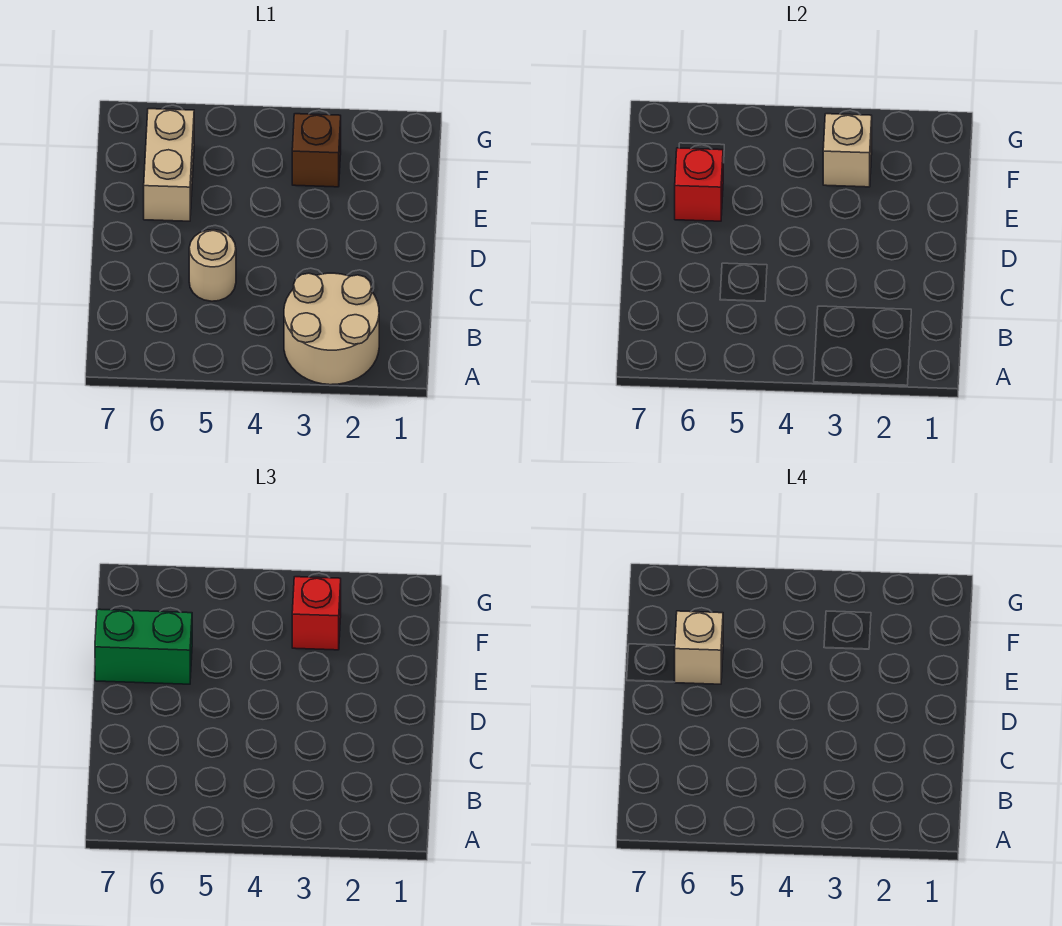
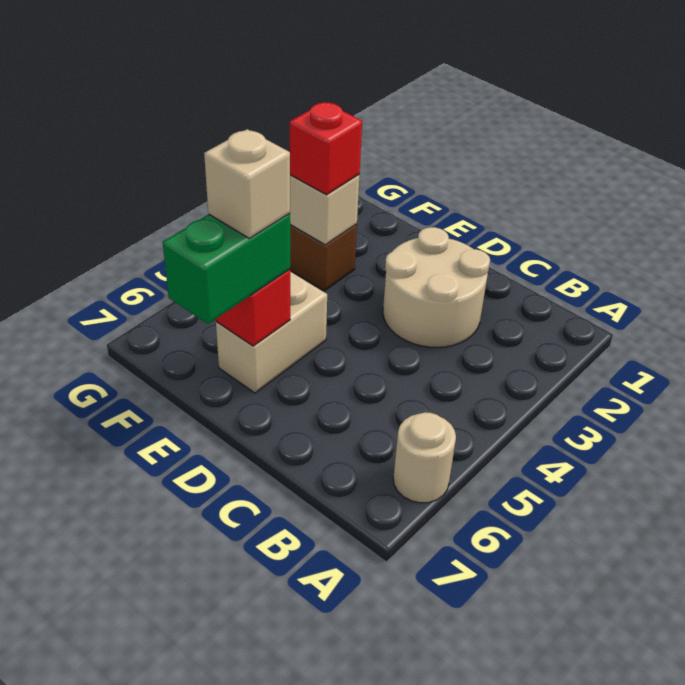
tan round brick A2:B3 level 1 -> tan round brick C2:D3 level 1
tan round brick C5 level 1 -> tan round brick A6 level 1
tan brick E6:F6 level 1 -> tan brick E5:E6 level 1

